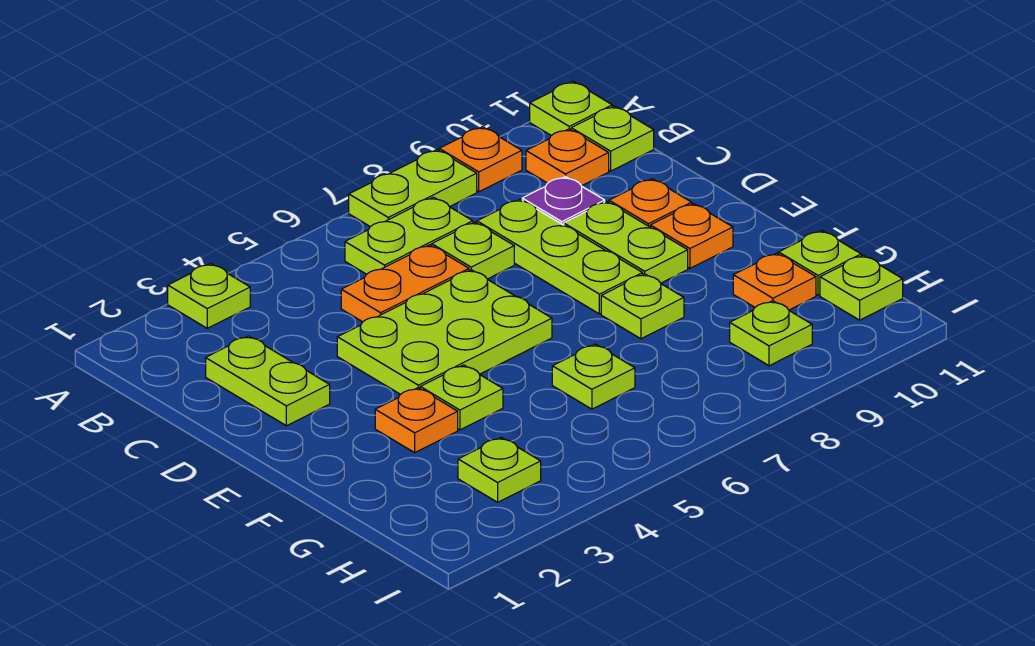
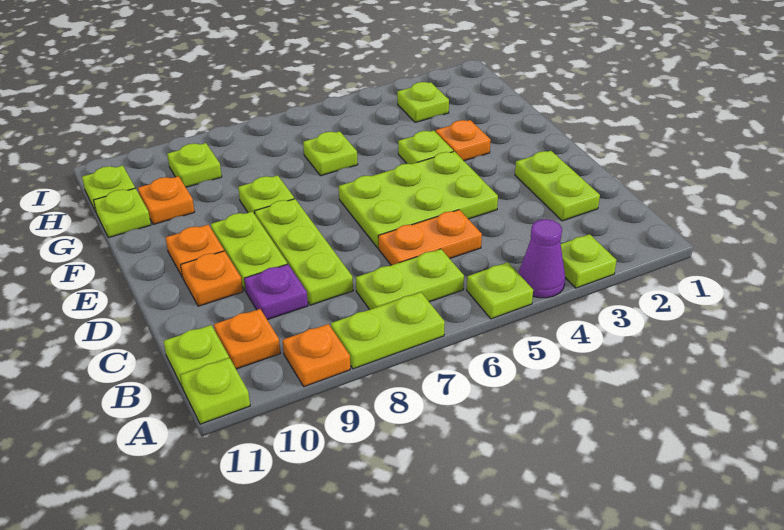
none -> purple cone A4 level 1
lime plate C7 level 1 -> lime plate A5 level 1

